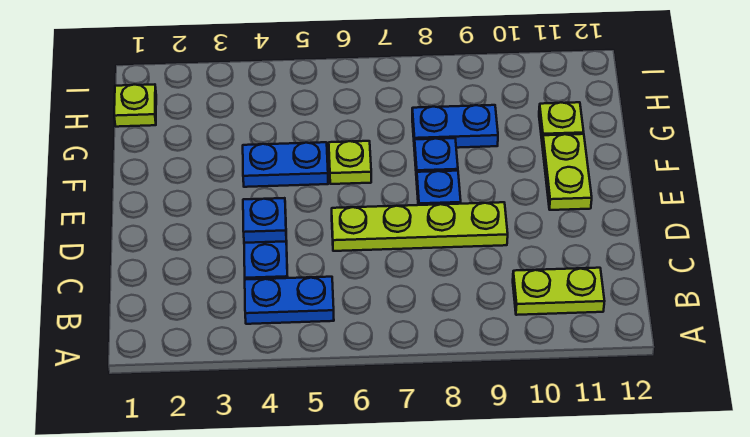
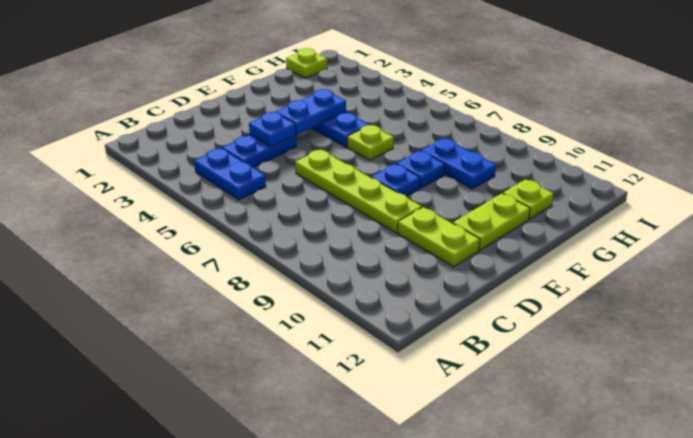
lime plate B10:B11 level 1 -> lime plate D10:D11 level 1
none -> blue plate E4:F4 level 2

